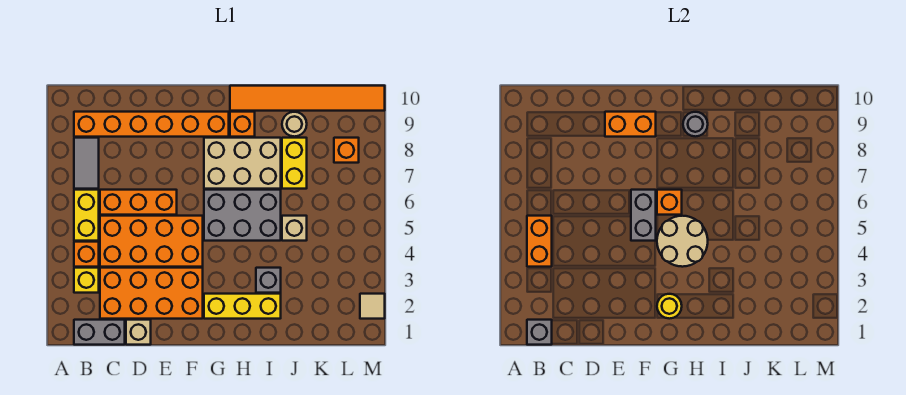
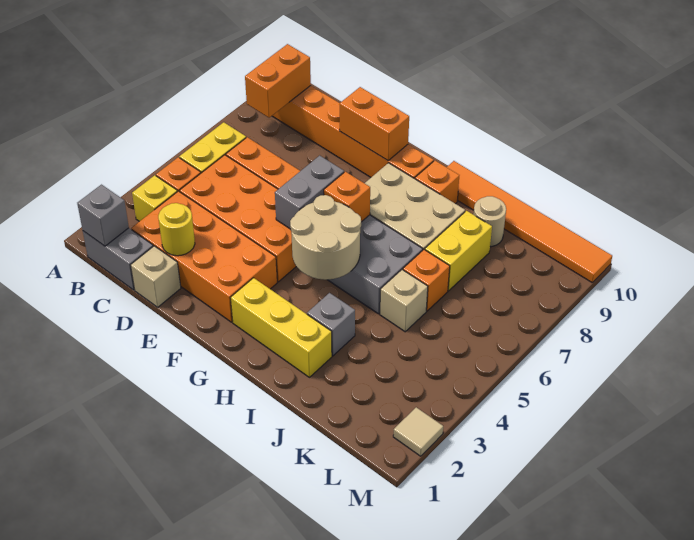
orange brick B4:B5 level 2 -> orange brick B8:B9 level 2
grey tile B7:B8 level 1 -> none
yellow round brick G2 level 2 -> yellow round brick D2 level 2
grey round brick H9 level 2 -> none
orange brick L8 level 1 -> orange brick J6 level 1

